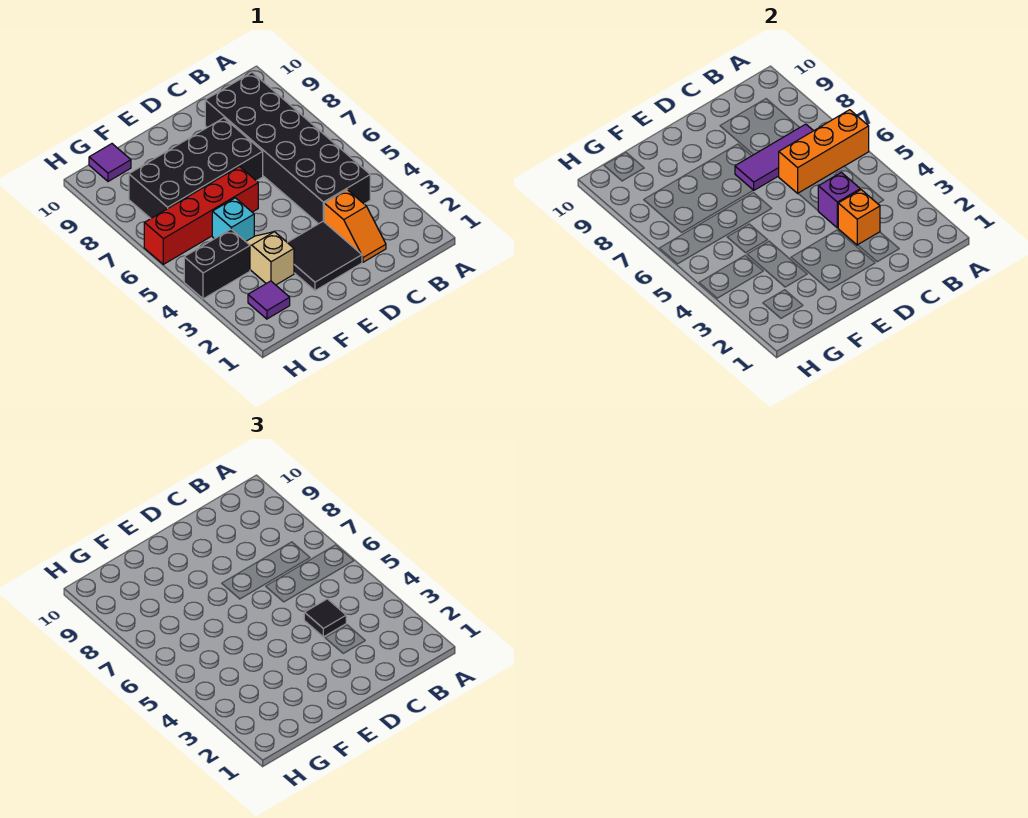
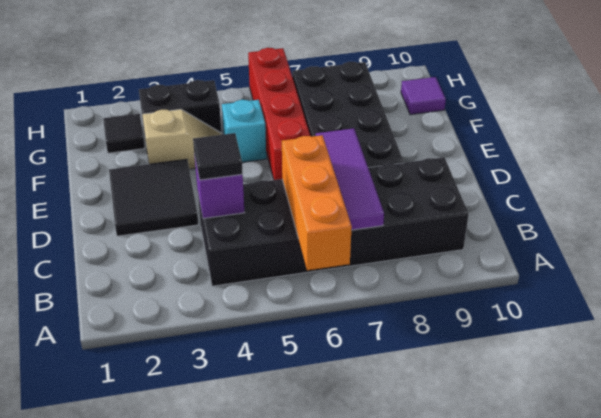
orange slope C2:C3 level 1 top 3 -> none
orange brick C3 level 2 -> none
purple tile G2 level 1 -> black tile G2 level 1
black brick G4:H4 level 1 -> black brick G3:G4 level 1

